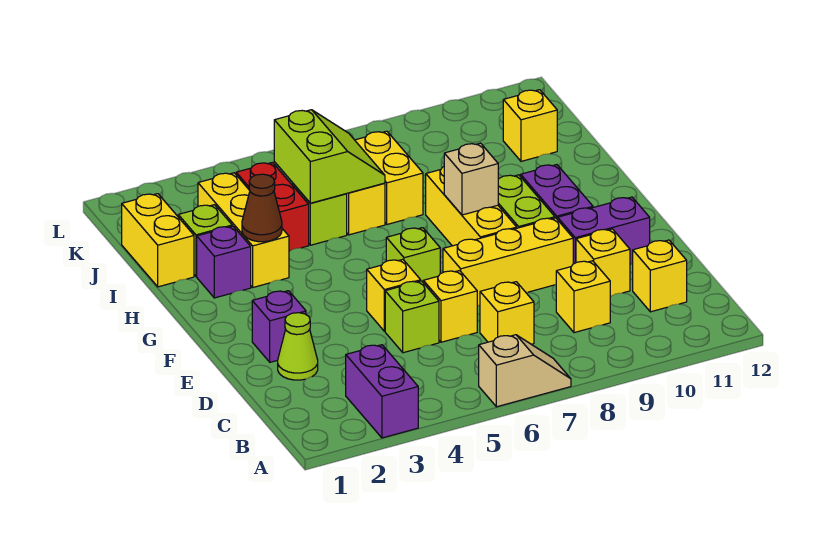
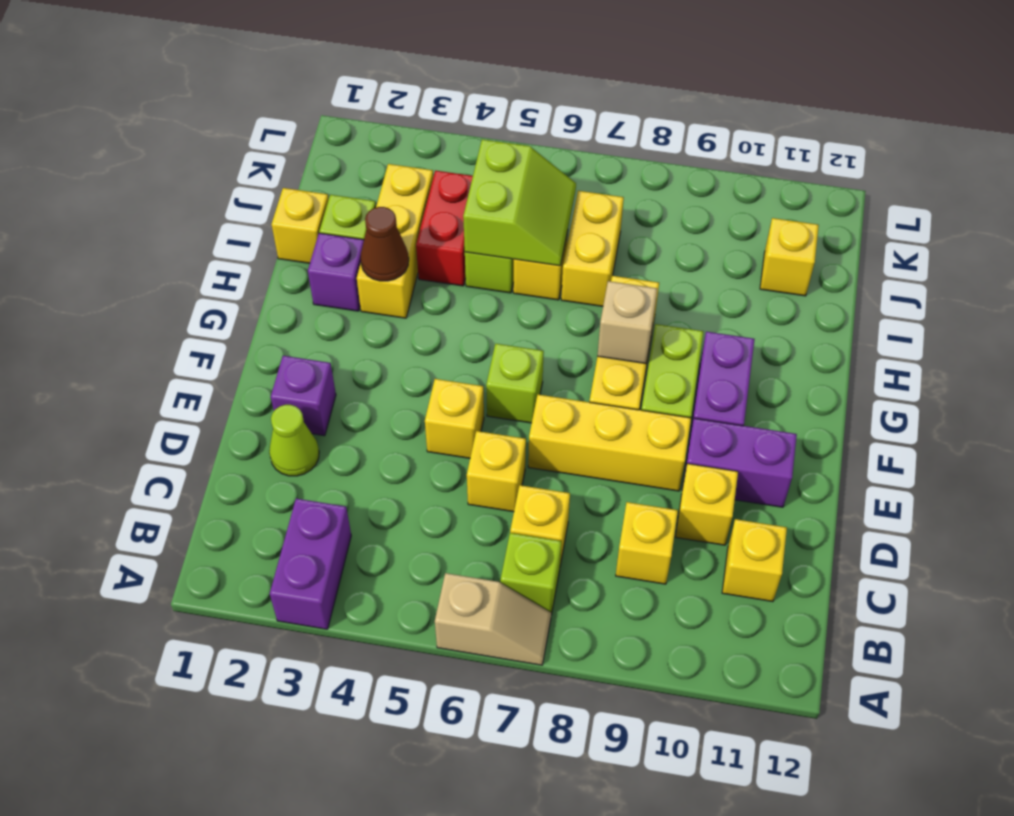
lime brick D5 level 1 -> lime brick B7 level 1
yellow brick I1:J1 level 1 -> yellow brick I1 level 1

